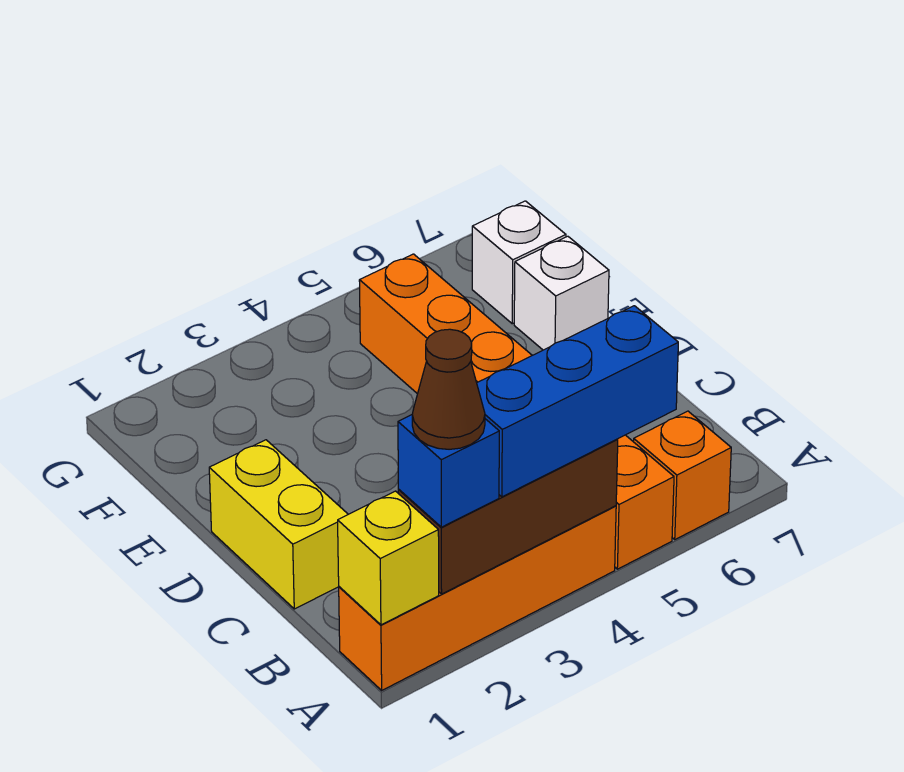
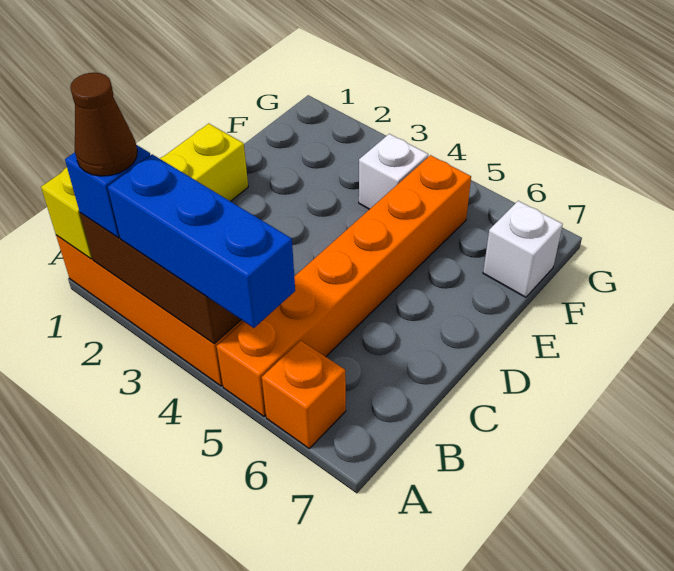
white brick E7 level 1 -> white brick F4 level 1

